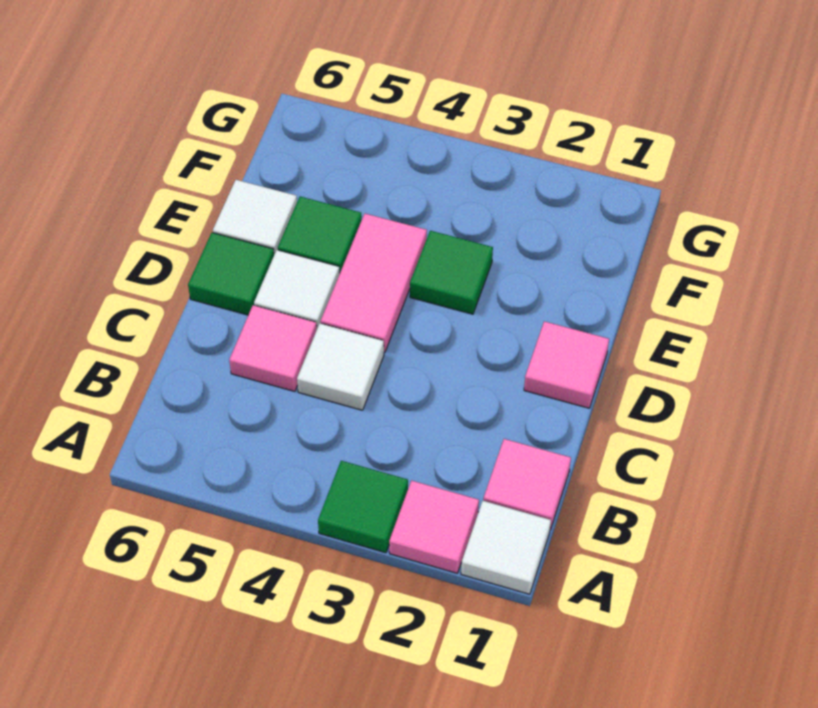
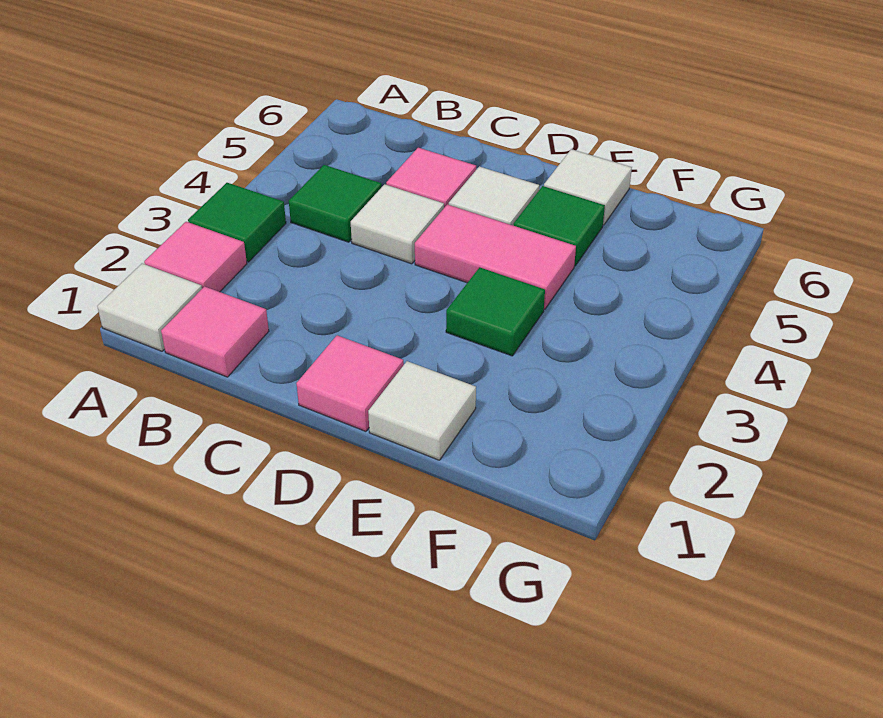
green tile D6 level 1 -> green tile B4 level 1
none -> white tile E1 level 1

